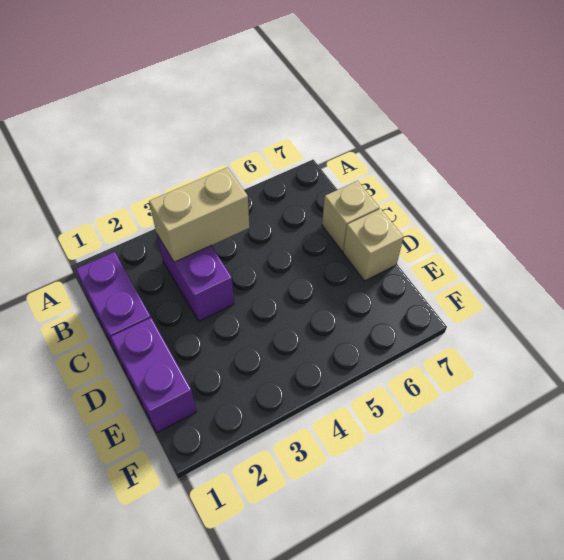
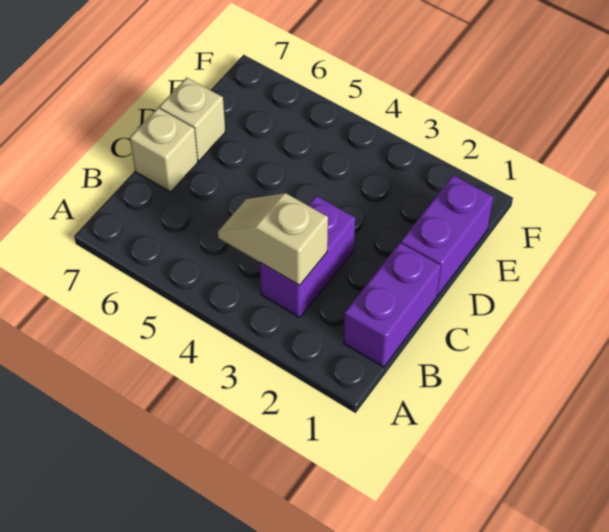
tan brick B3:B4 level 2 -> tan slope B3:B4 level 2 top 3

